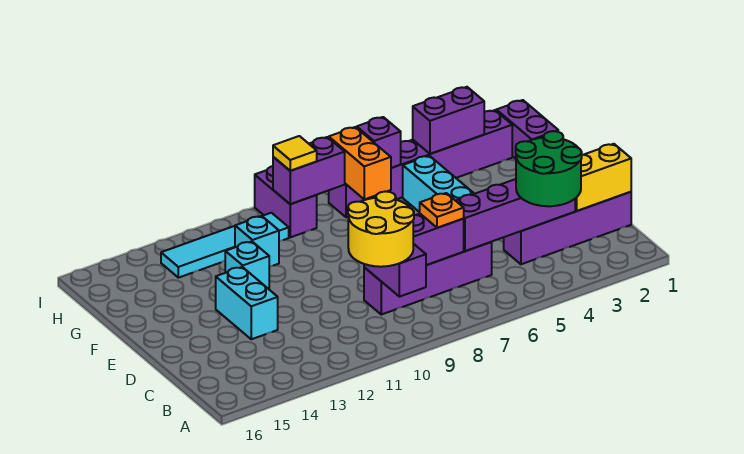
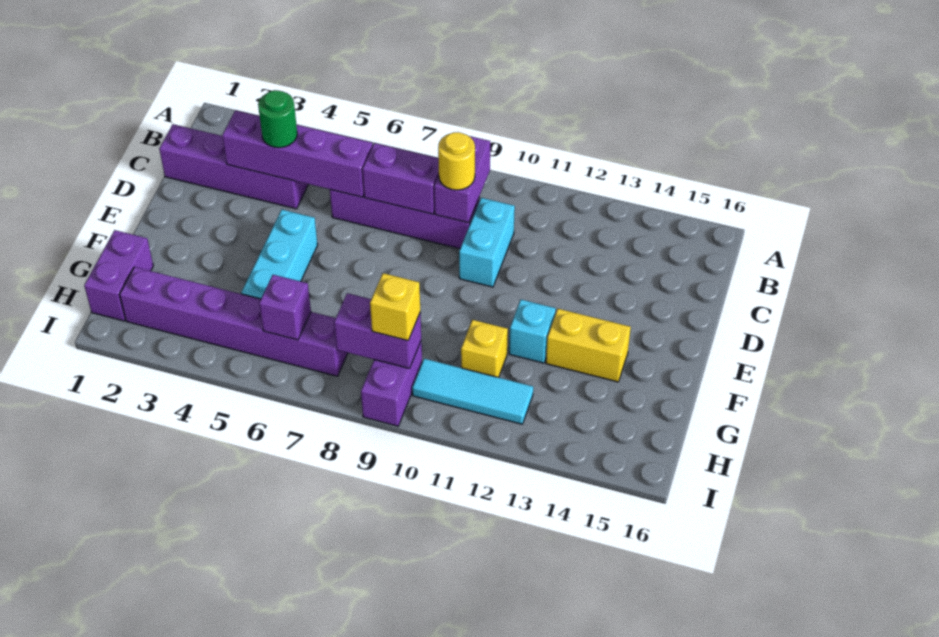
green round brick B3:C4 level 3 -> green round brick C4 level 3
yellow round brick B9:C10 level 3 -> yellow round brick C9 level 3
yellow brick C1:C2 level 2 -> yellow brick F13:F14 level 1
orange plate C7 level 3 -> none
cyan brick D13:E13 level 1 -> cyan brick C10:D10 level 1
orange brick G7:H7 level 2 -> none
cyan brick G11 level 1 -> yellow brick G11 level 1
purple brick H3:H4 level 2 -> none
yellow tile H9 level 3 -> yellow brick H9 level 3
cyan tile H10:H13 level 1 -> cyan tile H10:H12 level 1

